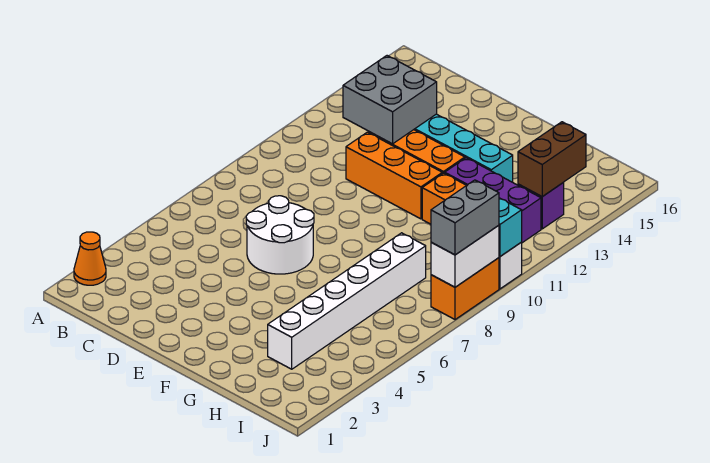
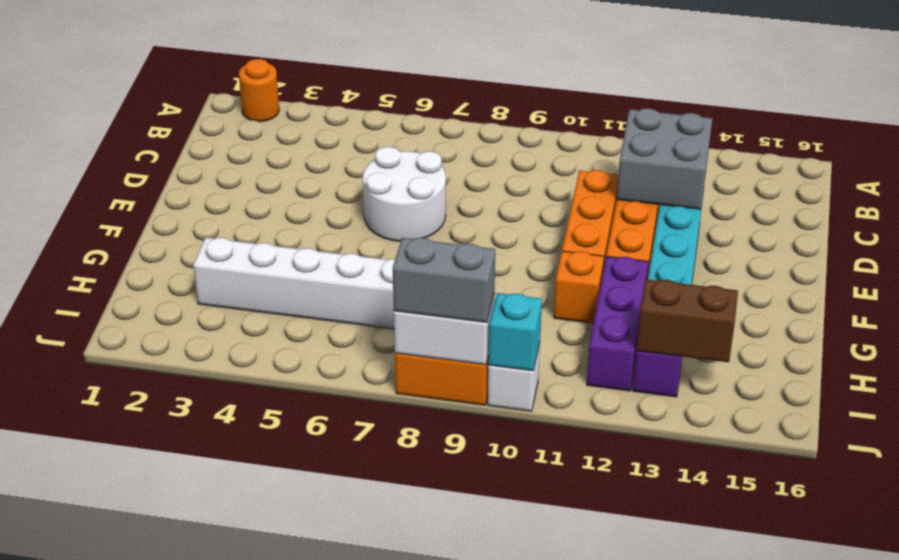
orange cone A2 level 1 -> orange round brick A2 level 1

